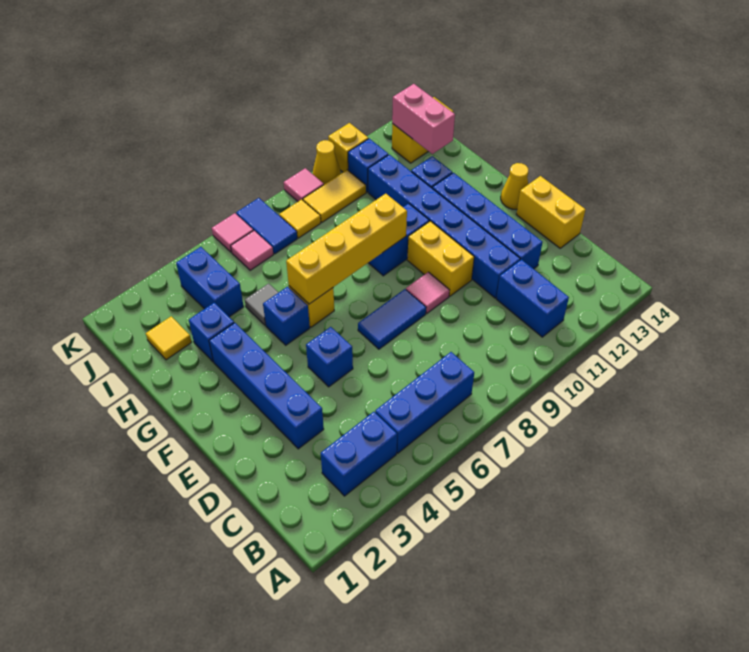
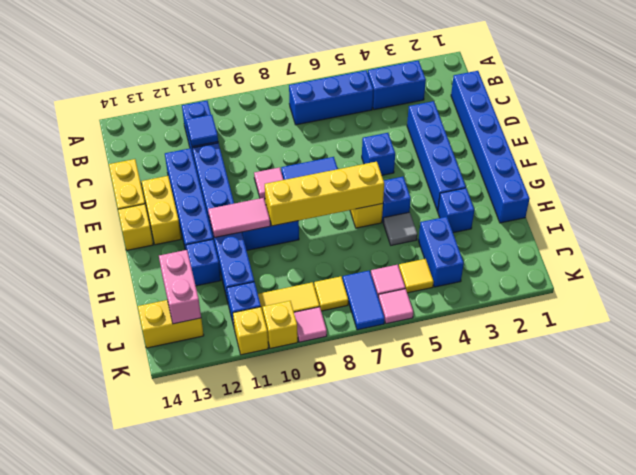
none -> blue brick C1:H1 level 1
none -> blue tile C11 level 2
yellow brick E10:F10 level 1 -> yellow brick E13:F13 level 1
yellow cone F14 level 1 -> yellow brick F14 level 1
none -> pink tile G10:G11 level 2
yellow tile I2 level 1 -> yellow tile J5 level 1
yellow cone K10 level 1 -> yellow brick K10 level 1

